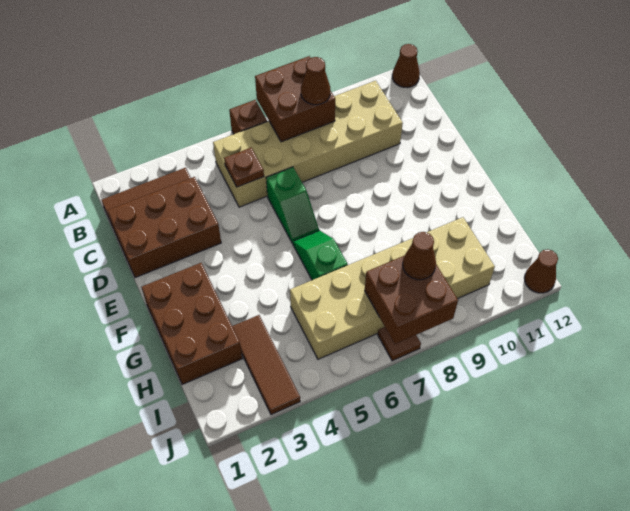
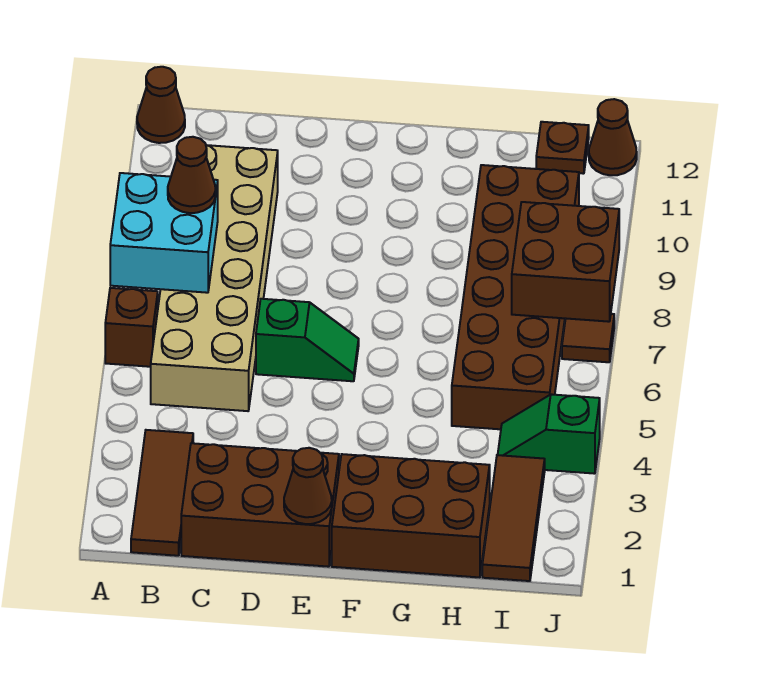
brown brick A7:B8 level 2 -> cyan brick A7:B8 level 2
brown brick C1:D3 level 1 -> brown brick C1:E2 level 1
brown plate C5 level 2 -> brown plate I12 level 1
green slope F6:G6 level 1 top G -> green slope I4:J4 level 1 top J
brown tile H3:J3 level 1 -> brown tile I1:I3 level 1
tan brick H5:I10 level 1 -> brown brick H5:I10 level 1
brown cone I8 level 3 -> brown cone E1 level 2

